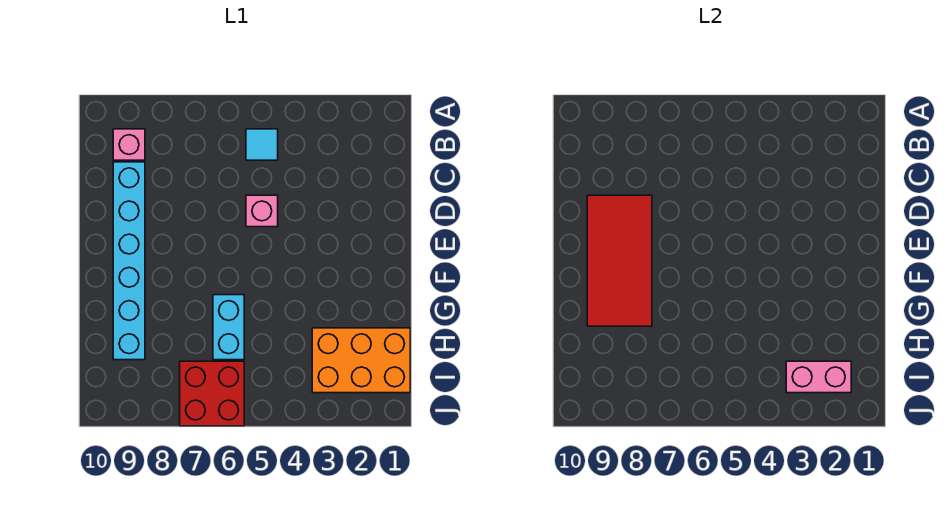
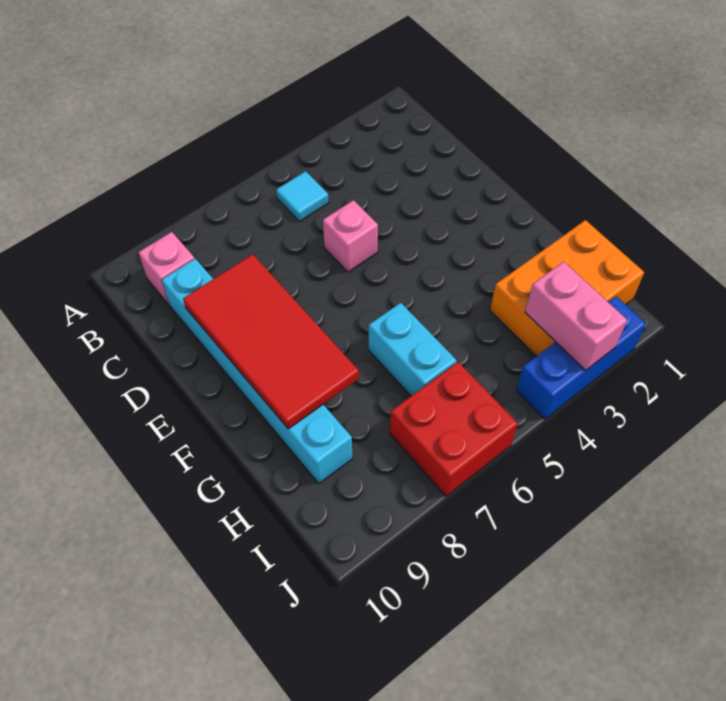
pink brick I2:I3 level 2 -> pink brick I3:J3 level 2
none -> blue brick J2:J4 level 1

